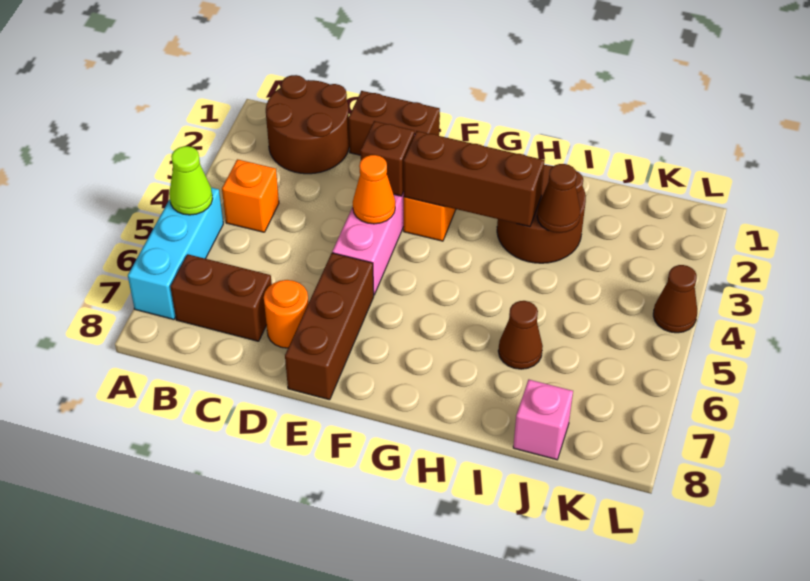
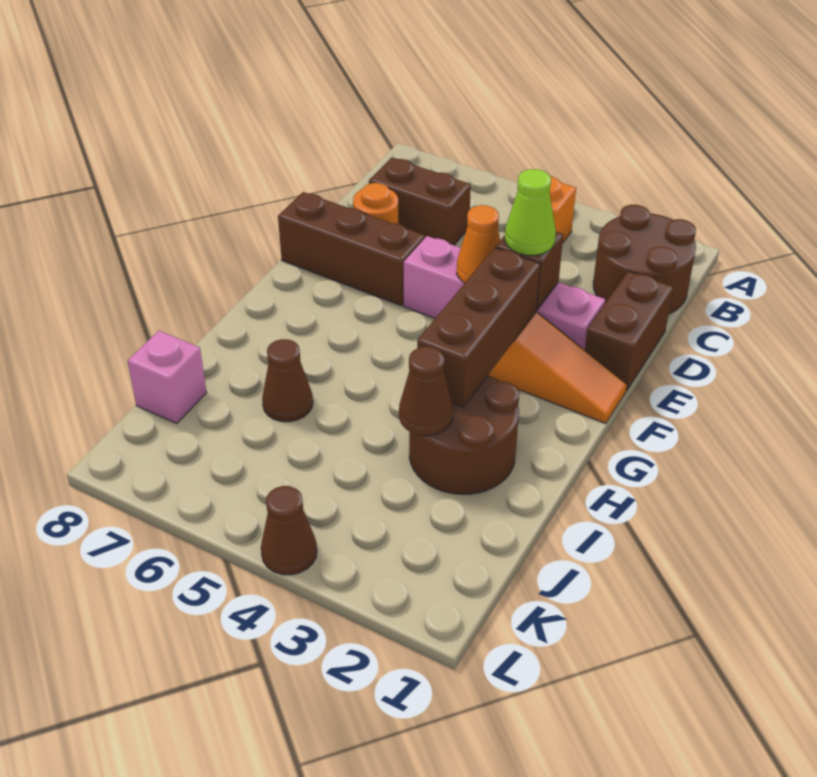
cyan brick A5:A7 level 1 -> none
lime cone A5 level 2 -> lime cone E3 level 3
brown brick B7:C7 level 1 -> brown brick C6:C7 level 1

